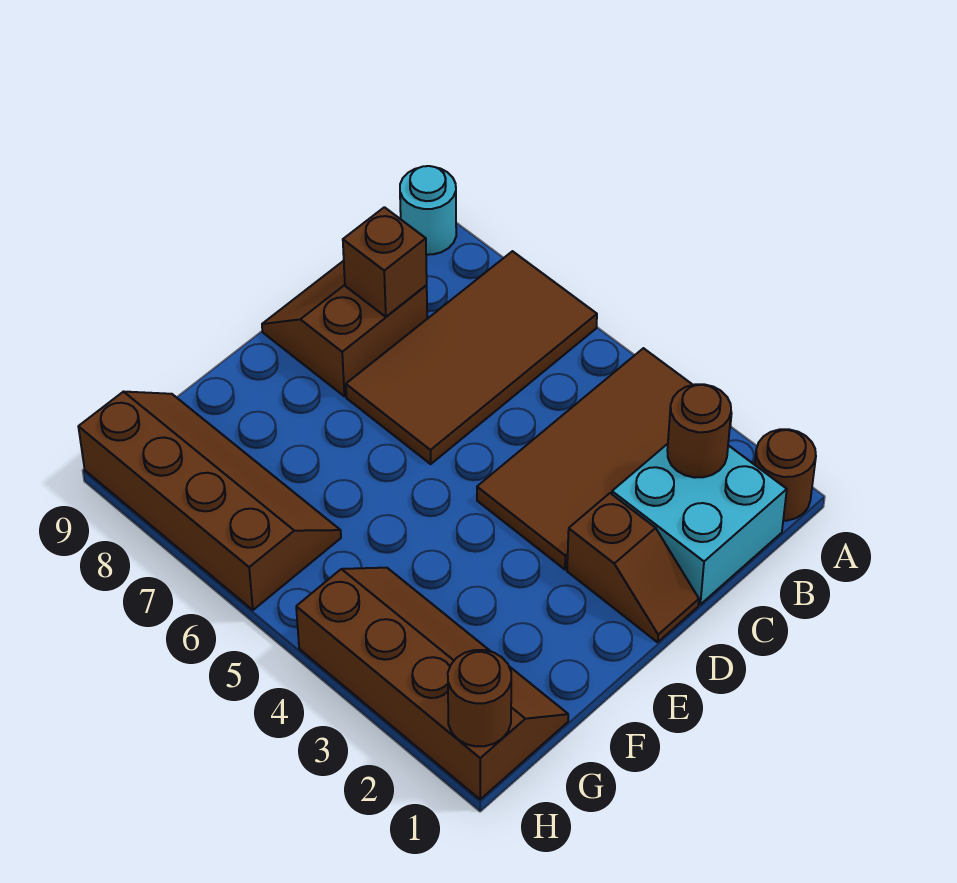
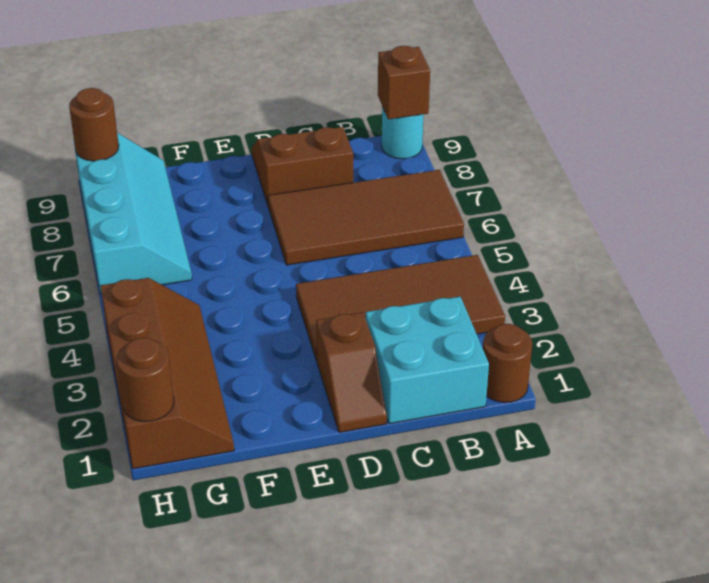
brown round brick B2 level 2 -> brown round brick H9 level 2
brown brick C8 level 2 -> brown brick A9 level 2
brown slope G6:H9 level 1 top H -> cyan slope G6:H9 level 1 top H

